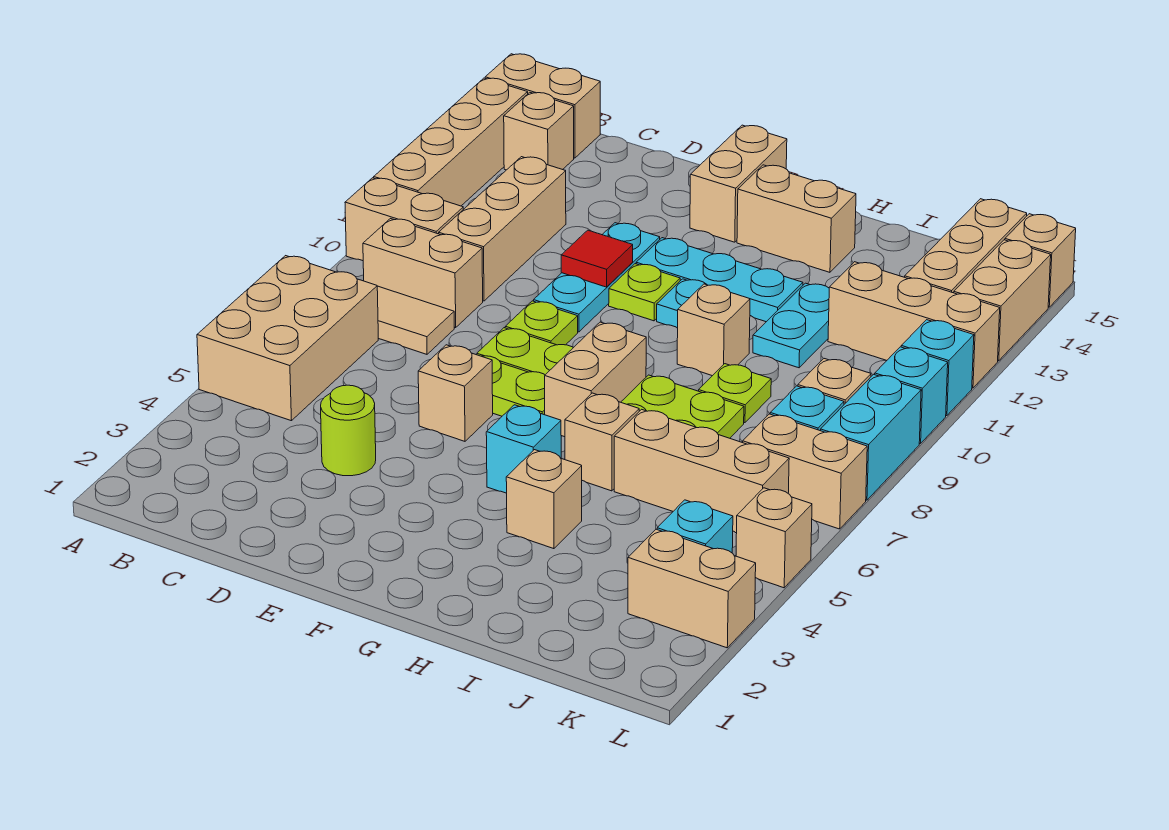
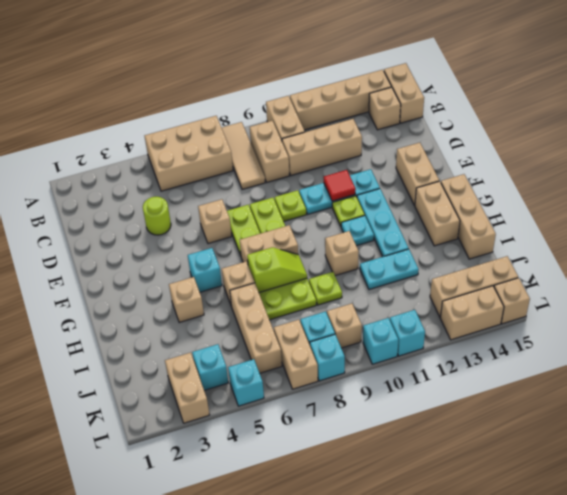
tan brick F14:F15 level 1 -> tan brick E14:F14 level 1
none -> lime slope H7:H8 level 2 top 7
tan brick J12:L12 level 1 -> tan brick G15:I15 level 1
tan brick L5 level 1 -> cyan brick L5 level 1
cyan brick L8:L9 level 1 -> cyan brick L8 level 1

